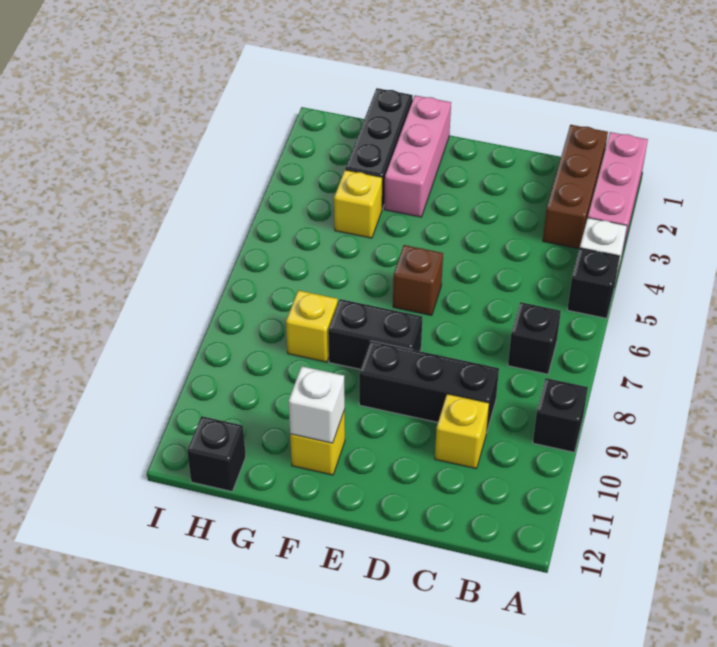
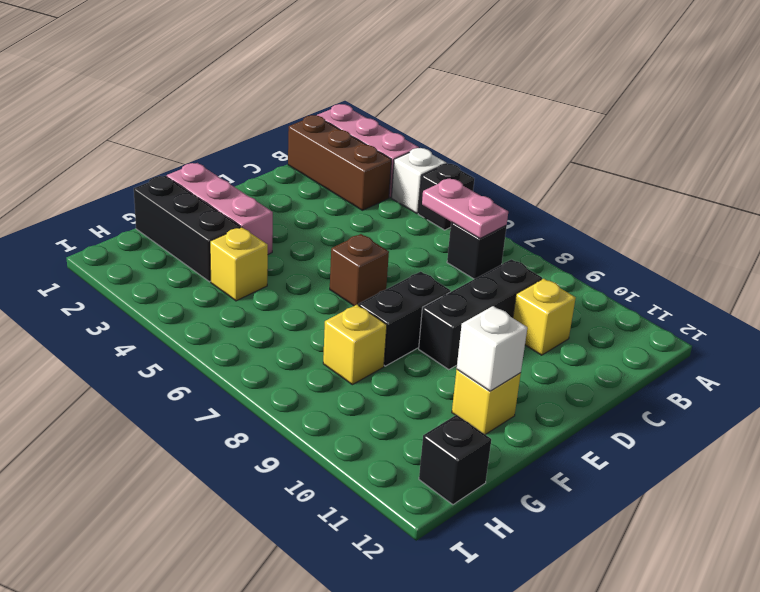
black brick A9 level 1 -> none
none -> pink plate B6:B7 level 2

